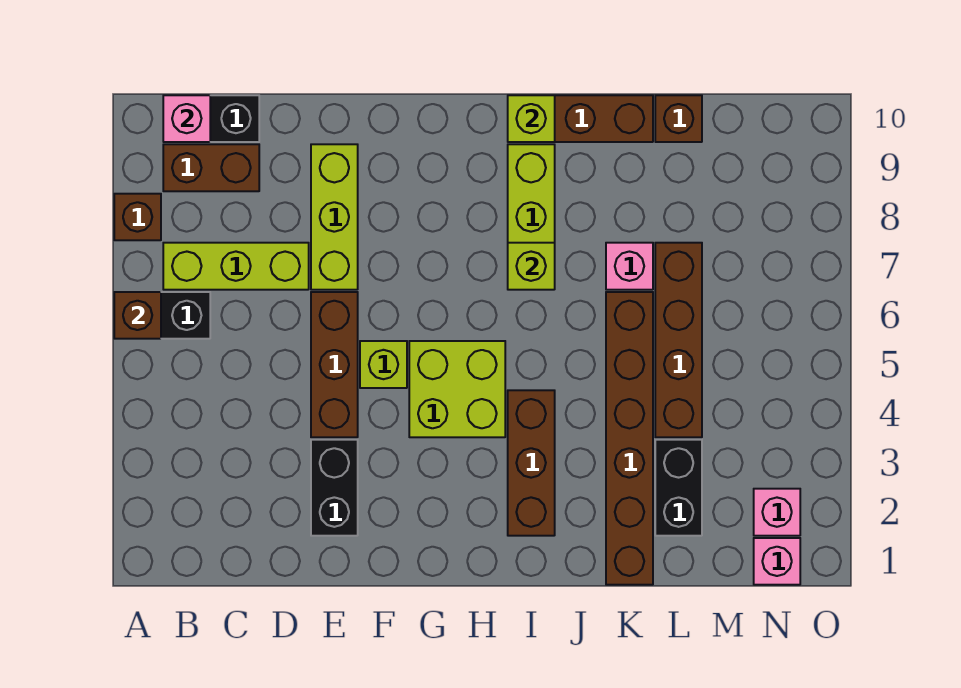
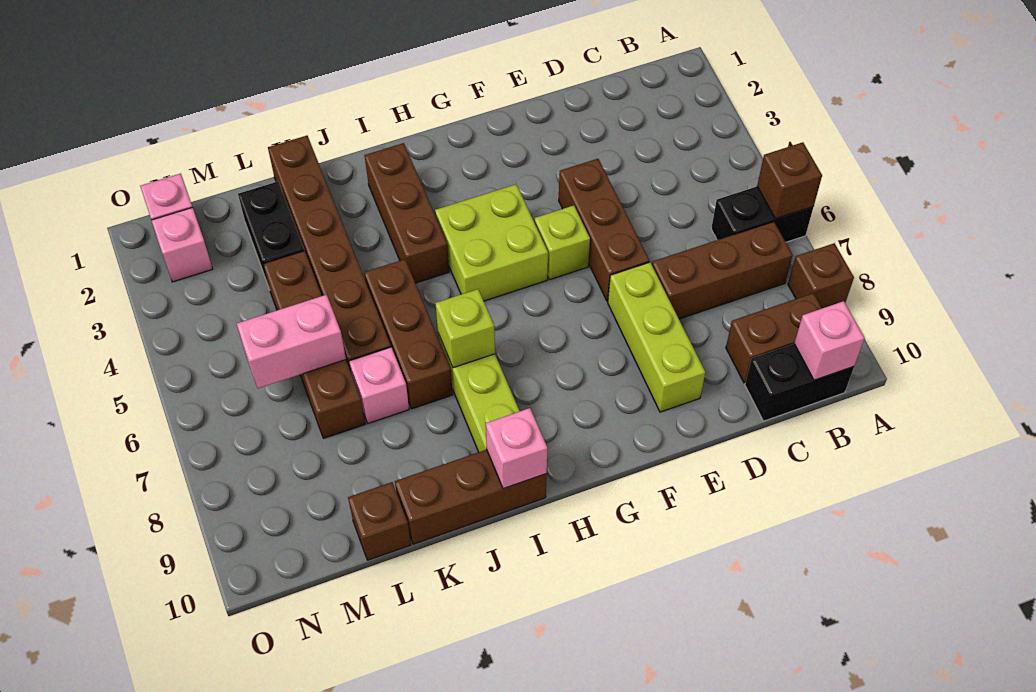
lime brick B7:D7 level 1 -> brown brick B7:D7 level 1
black brick E2:E3 level 1 -> none
lime brick I10 level 2 -> pink brick I10 level 2
none -> brown brick J5:J7 level 1
none -> pink brick L6:M6 level 2

